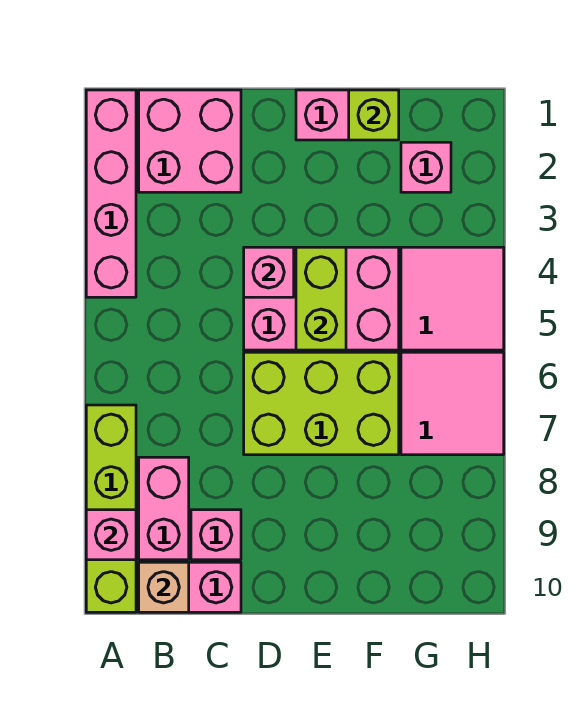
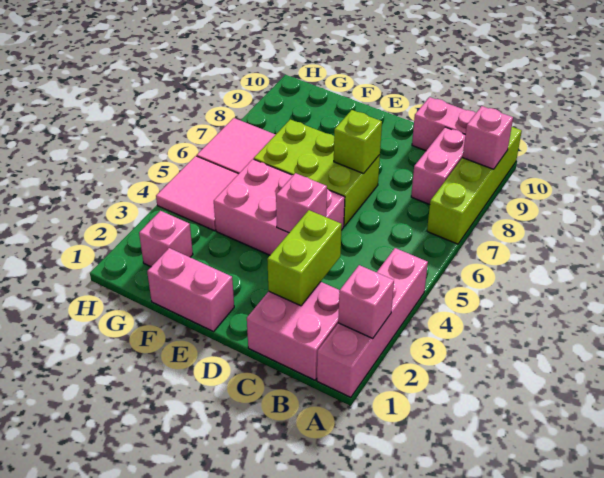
tan brick B10 level 2 -> none
pink brick C9 level 1 -> pink brick A2 level 2
lime brick E4:E5 level 2 -> lime brick C2:C3 level 2
lime brick F1 level 2 -> lime brick D7 level 2

